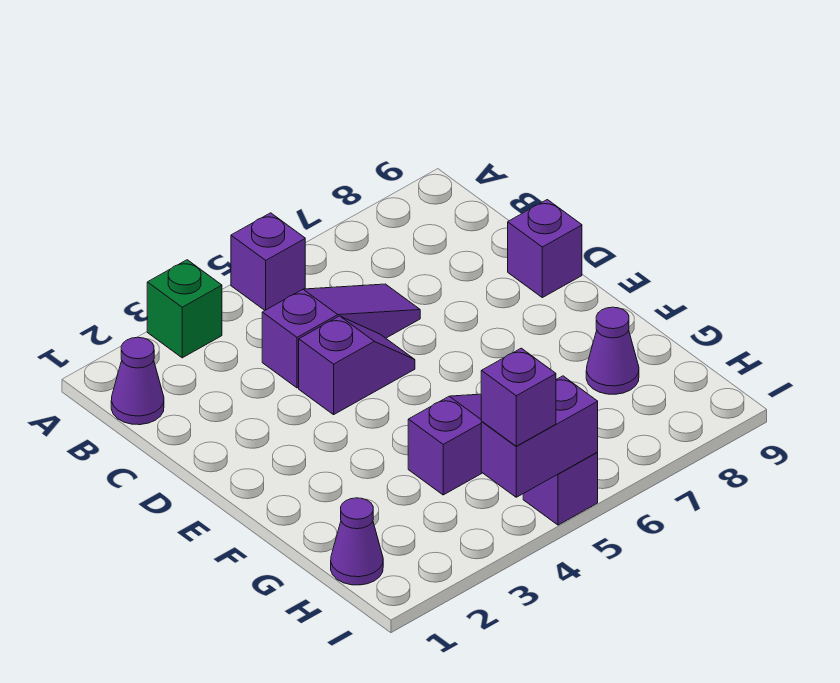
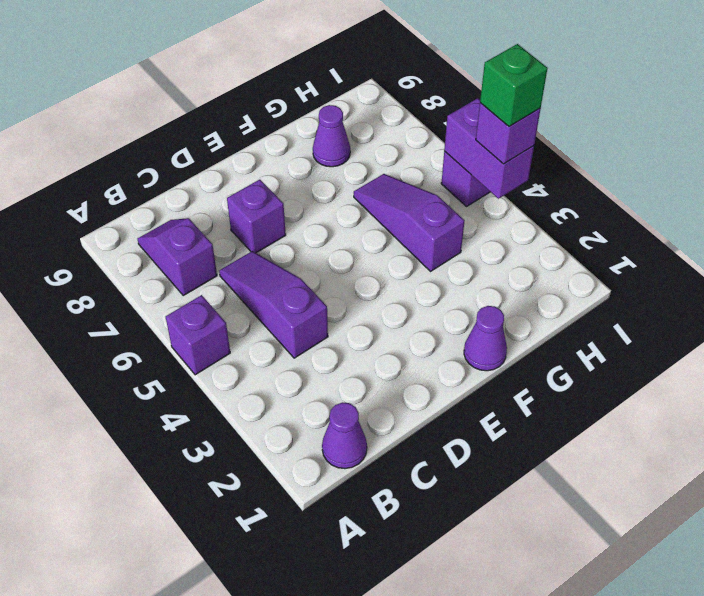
green brick A3 level 1 -> green brick I4 level 4
purple slope D4:D5 level 1 top 4 -> purple slope B7:B8 level 1 top 7
purple brick D9 level 1 -> purple brick D7 level 1
purple cone H1 level 1 -> purple cone F1 level 1

